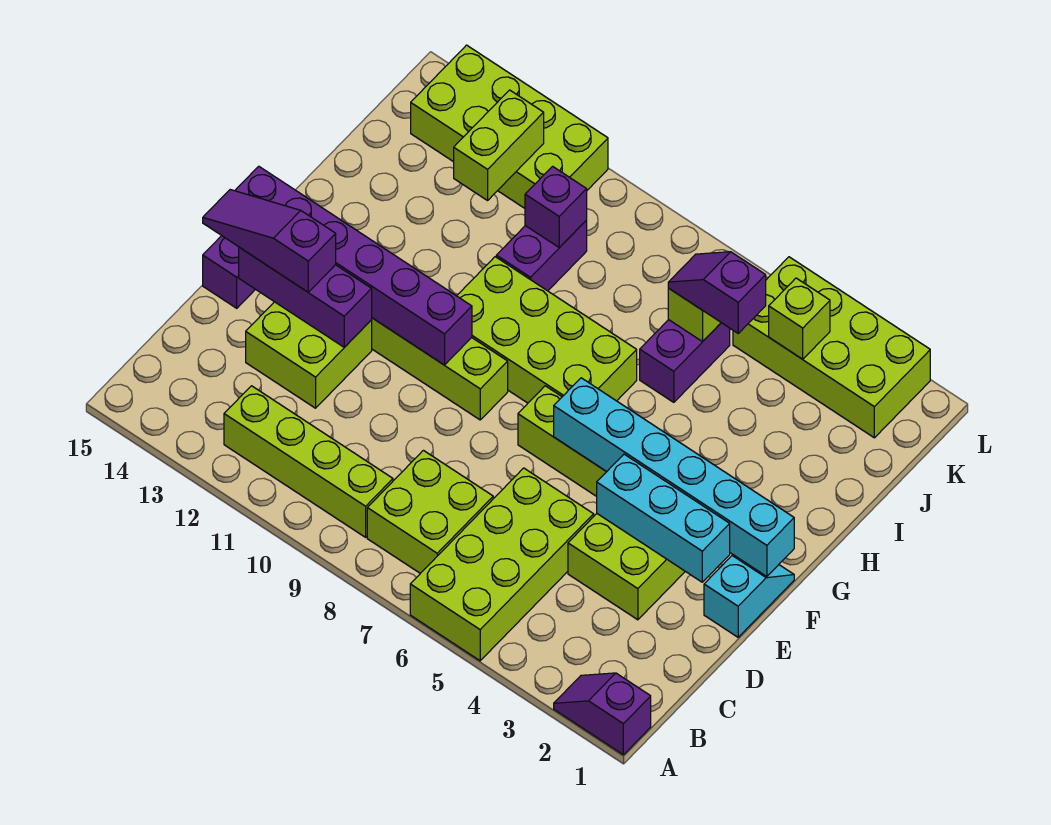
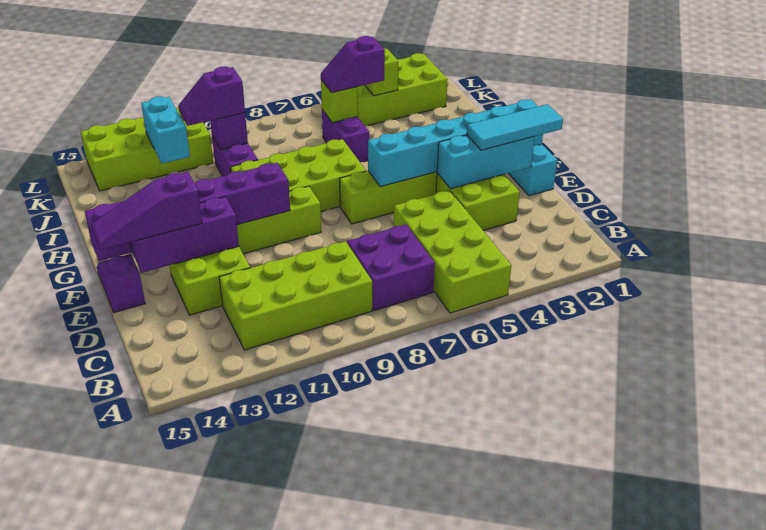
purple slope A1:A2 level 1 top 1 -> purple slope J10:J11 level 3 top 10
lime brick B7:C8 level 1 -> purple brick B7:C8 level 1
lime brick B9:B12 level 1 -> lime brick B9:C12 level 1
none -> cyan tile E1:E3 level 3
lime brick J12:K12 level 2 -> cyan brick J12:K12 level 2

